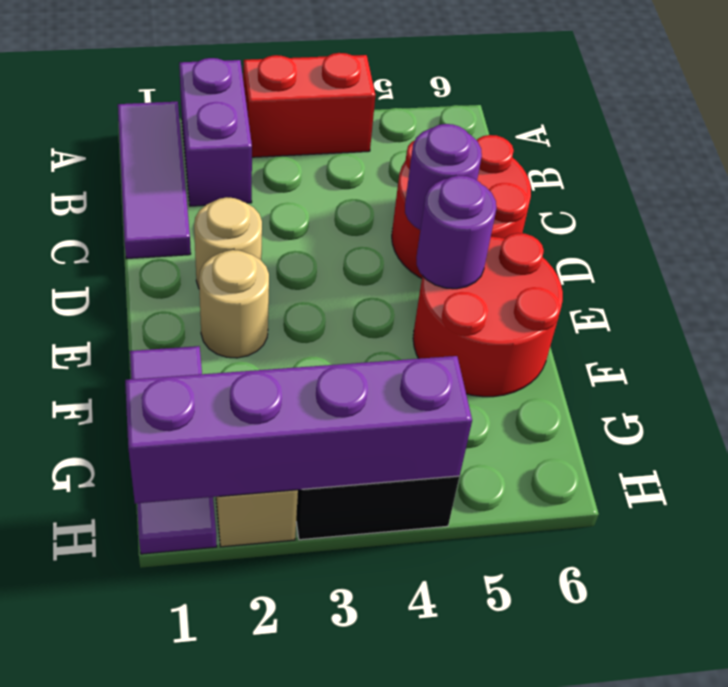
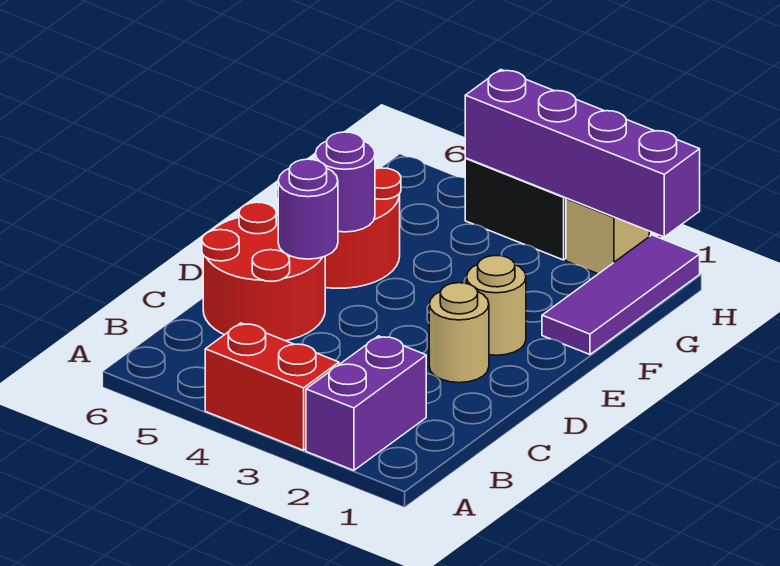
purple tile A1:C1 level 1 -> none

